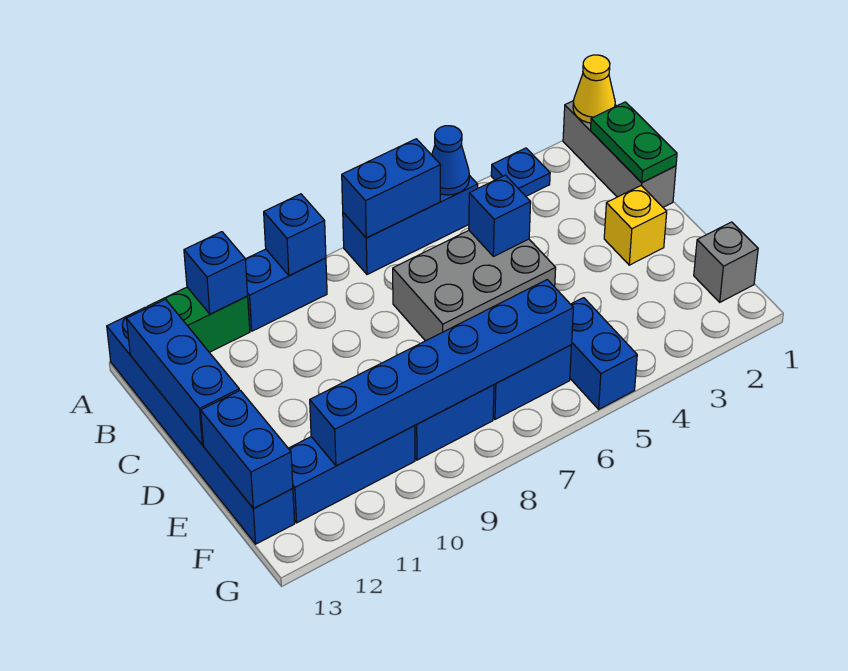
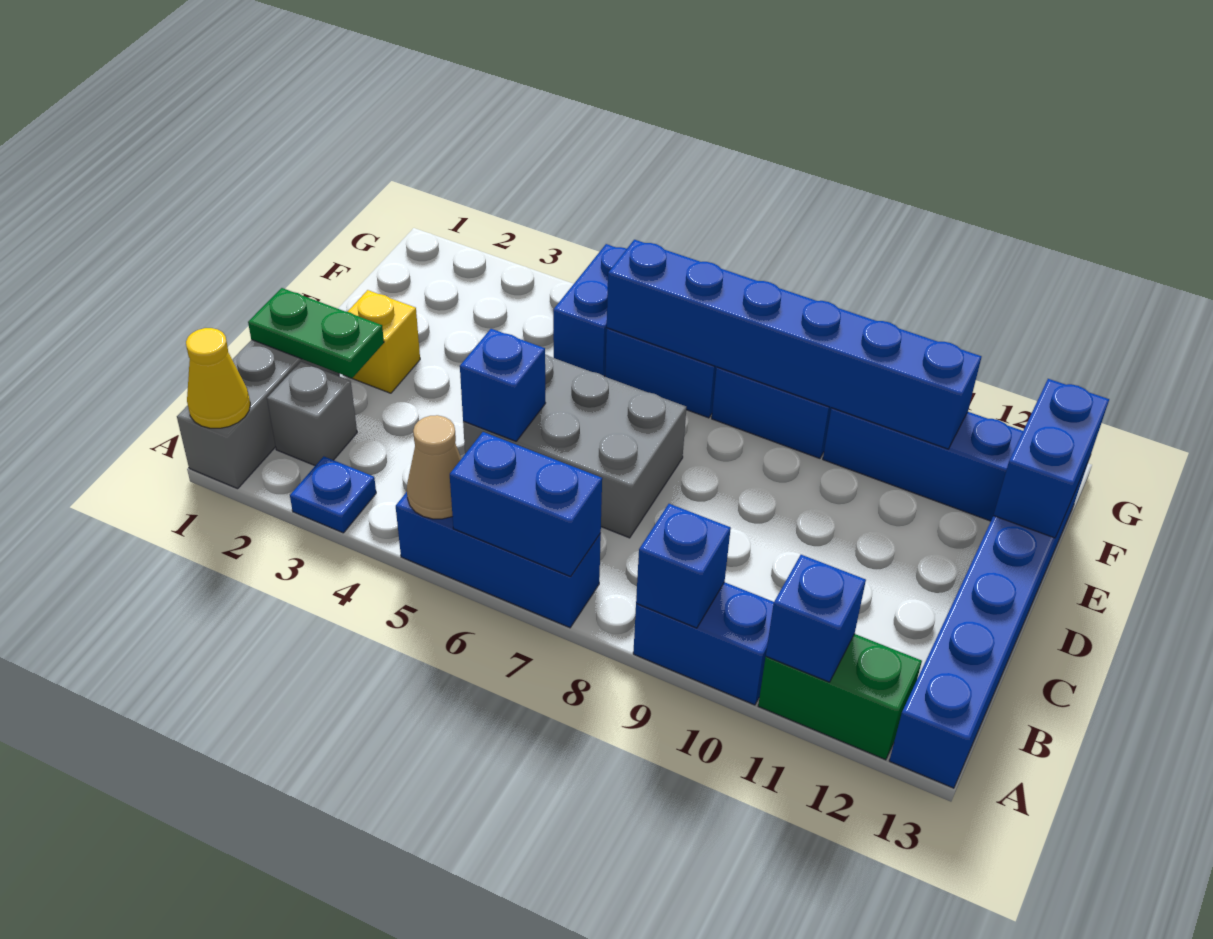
blue cone A5 level 2 -> tan cone A5 level 2
green plate B1:C1 level 2 -> green plate C1:C2 level 2
blue brick B13:D13 level 2 -> none
grey brick F1 level 1 -> grey brick B2 level 1

